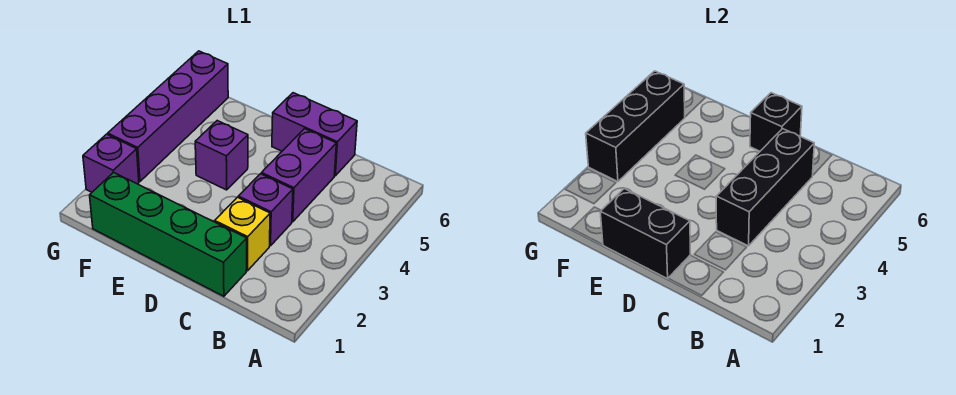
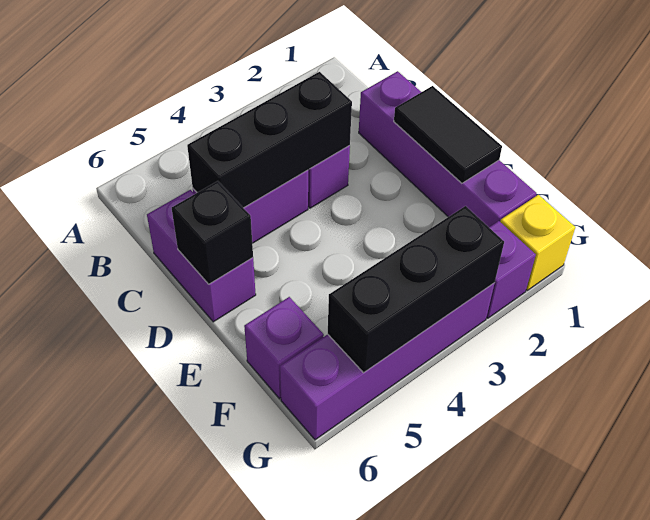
green brick C1:F1 level 1 -> purple brick C1:F1 level 1
yellow brick C2 level 1 -> yellow brick G1 level 1
black brick D1:E1 level 2 -> black tile D1:E1 level 2
purple brick E4 level 1 -> purple brick F6 level 1

